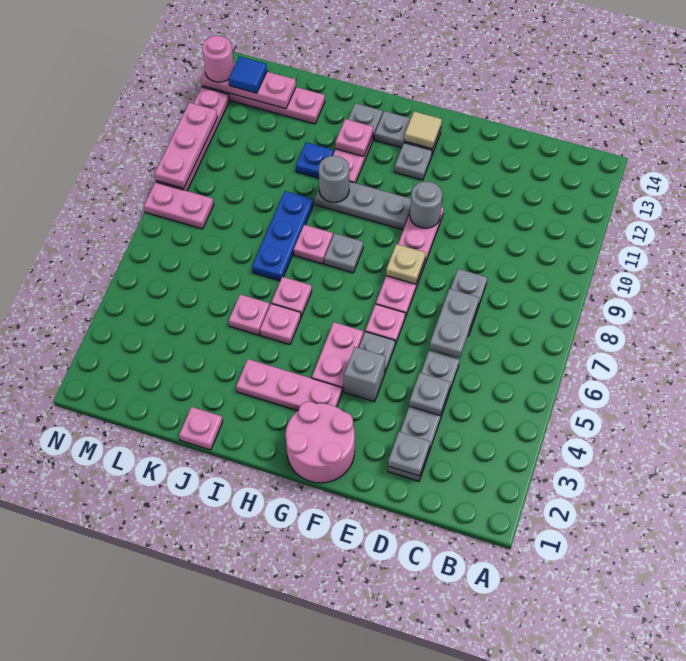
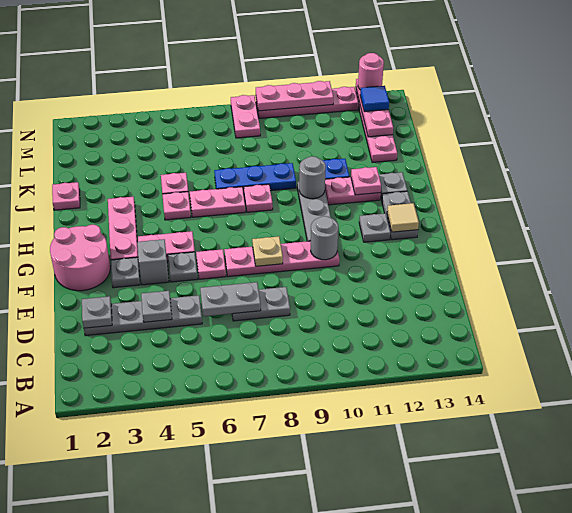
grey plate H8 level 1 -> grey plate F3 level 1
pink plate I6 level 1 -> pink plate I6:I7 level 1

